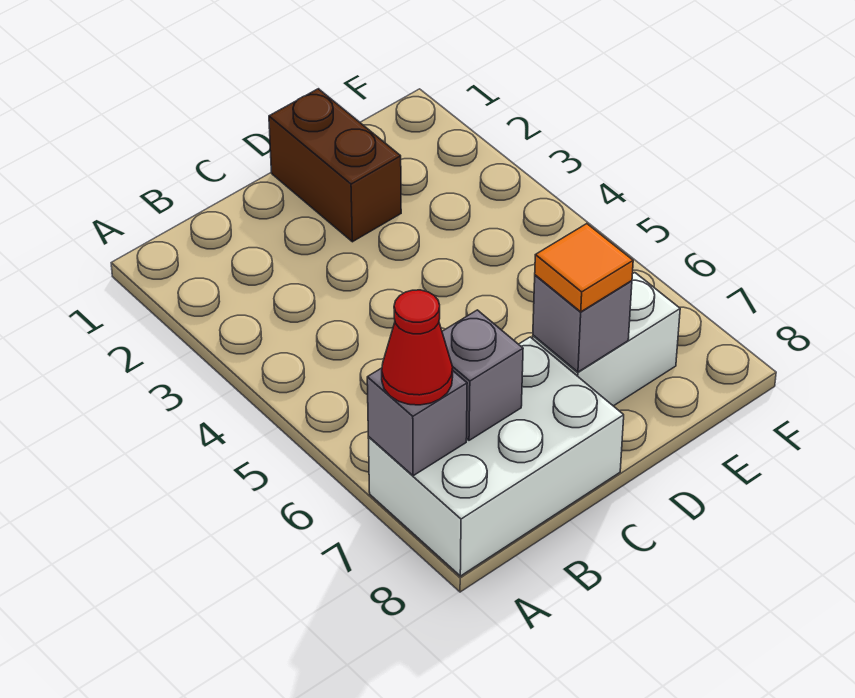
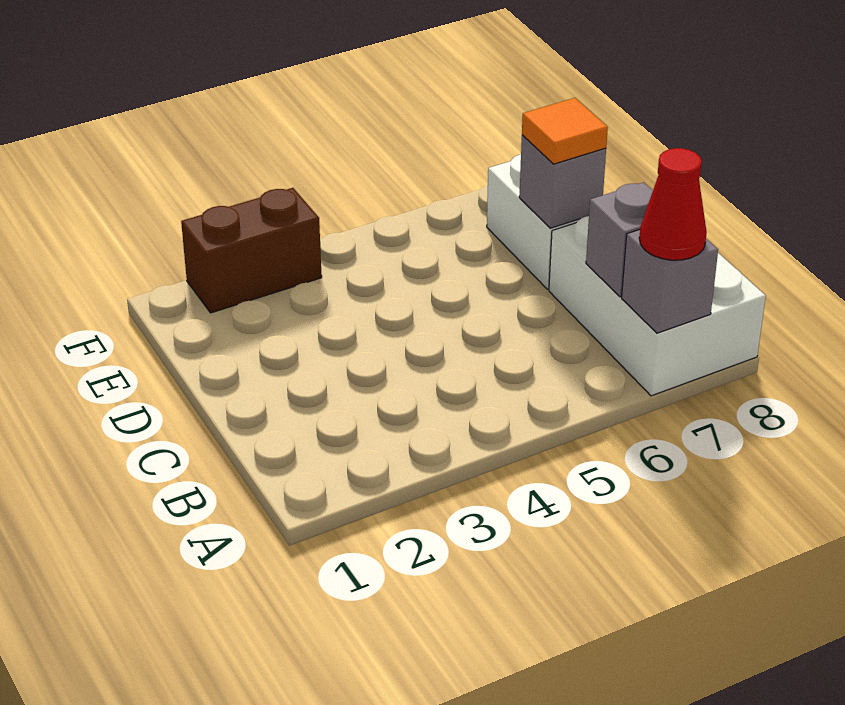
brown brick D1:D2 level 1 -> brown brick F2:F3 level 1

